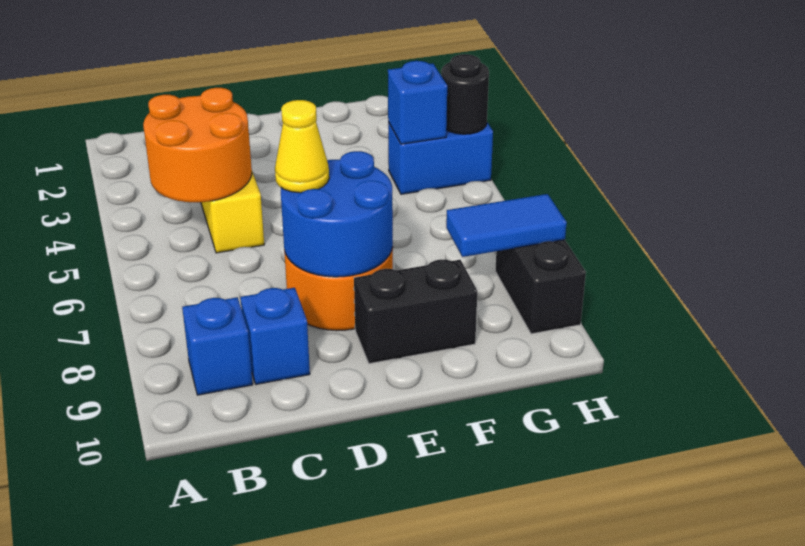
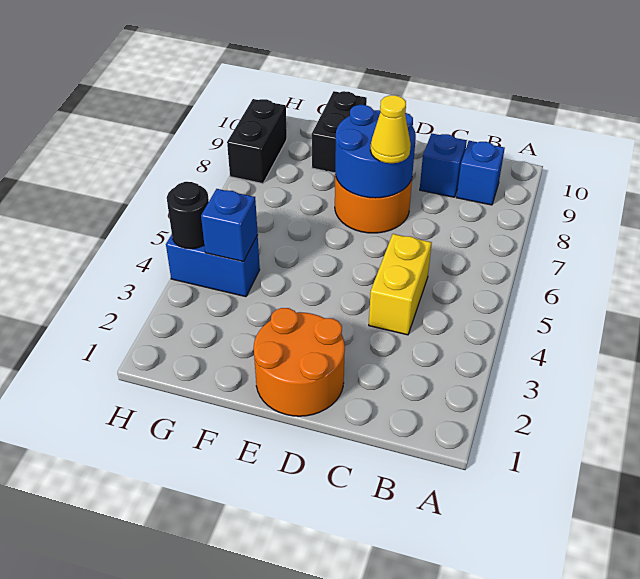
orange round brick B4:C5 level 2 -> orange round brick D1:E2 level 1
black brick E9:F9 level 1 -> black brick F9:F10 level 1
blue tile G8:H8 level 2 -> none

